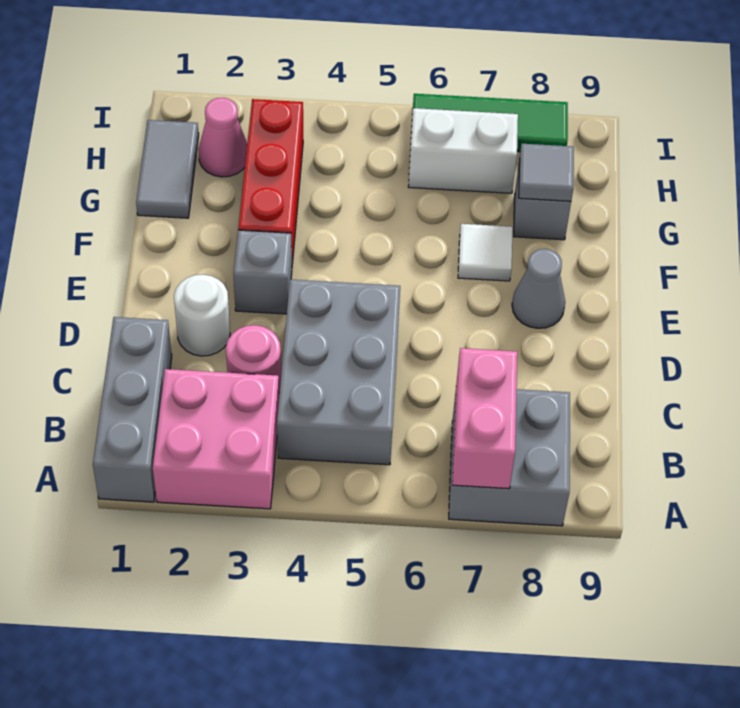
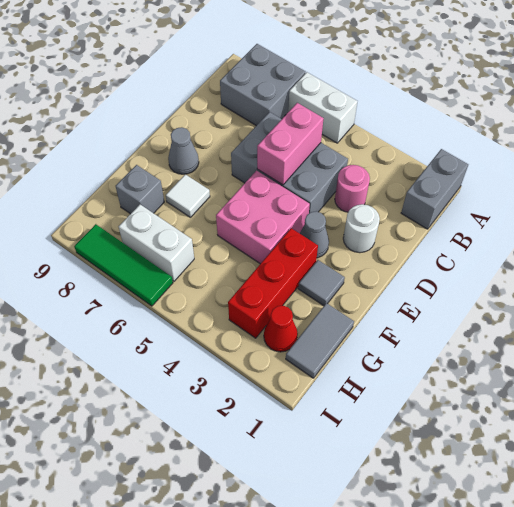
grey brick A1:C1 level 1 -> grey brick A1:B1 level 1
pink brick A2:B3 level 1 -> pink brick E4:F5 level 1
none -> white brick A5:A6 level 1
pink brick A7:B7 level 2 -> pink brick C5:D5 level 2
grey brick B4:D5 level 1 -> grey brick C4:D6 level 1
grey brick E3 level 1 -> grey cone E3 level 1
grey tile G8 level 2 -> grey tile F2 level 1
pink cone H2 level 1 -> red cone H2 level 1

